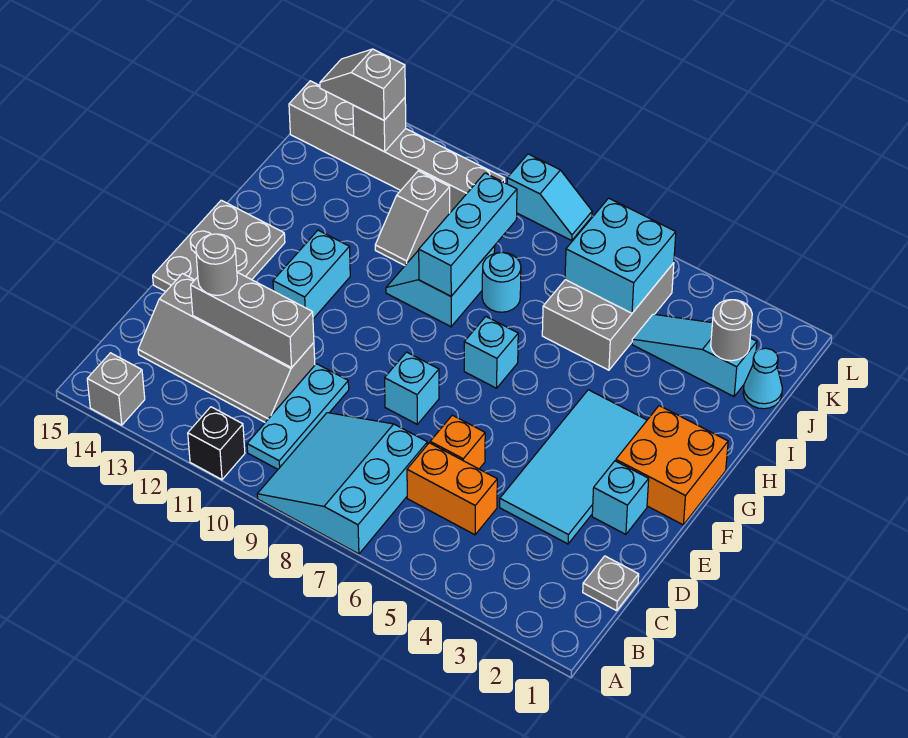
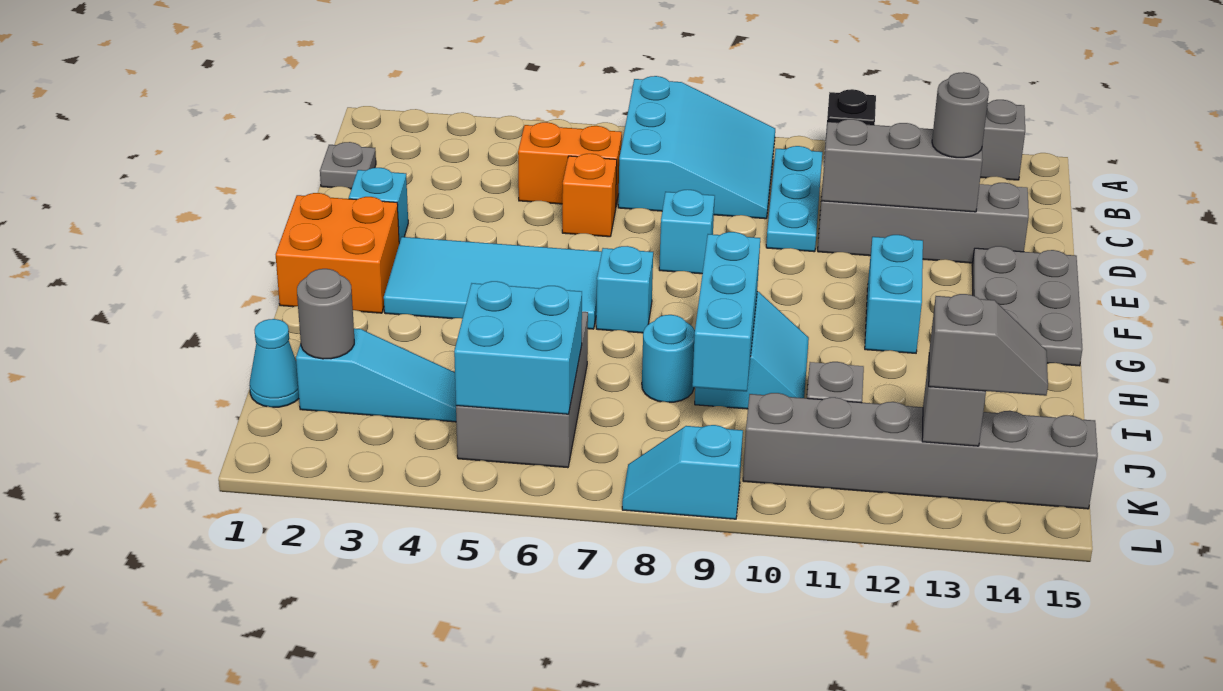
cyan tile D3:G4 level 1 -> cyan tile F3:G6 level 1

